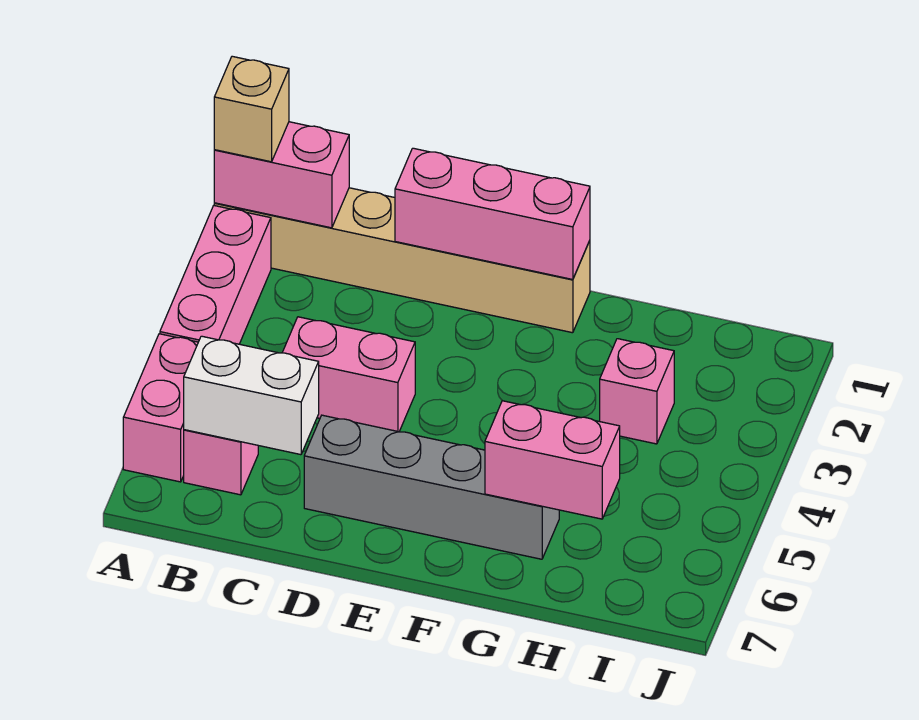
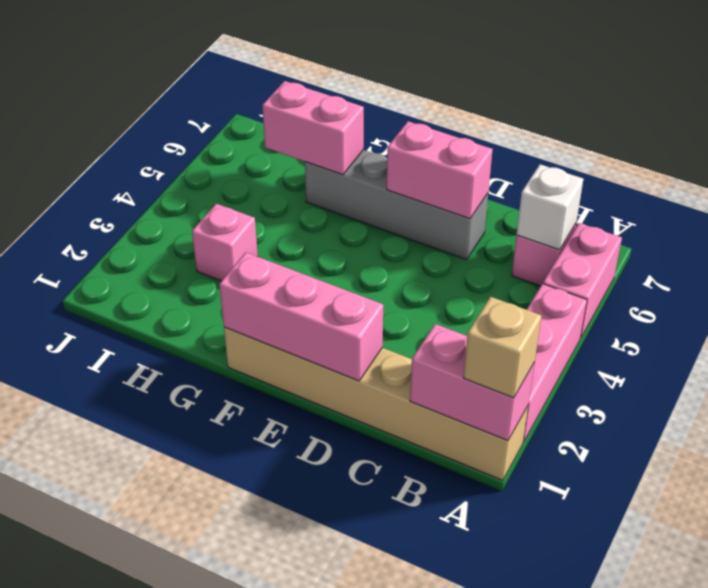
white brick B6:C6 level 2 -> white brick B6 level 2
pink brick C4:D4 level 1 -> pink brick D6:E6 level 2

